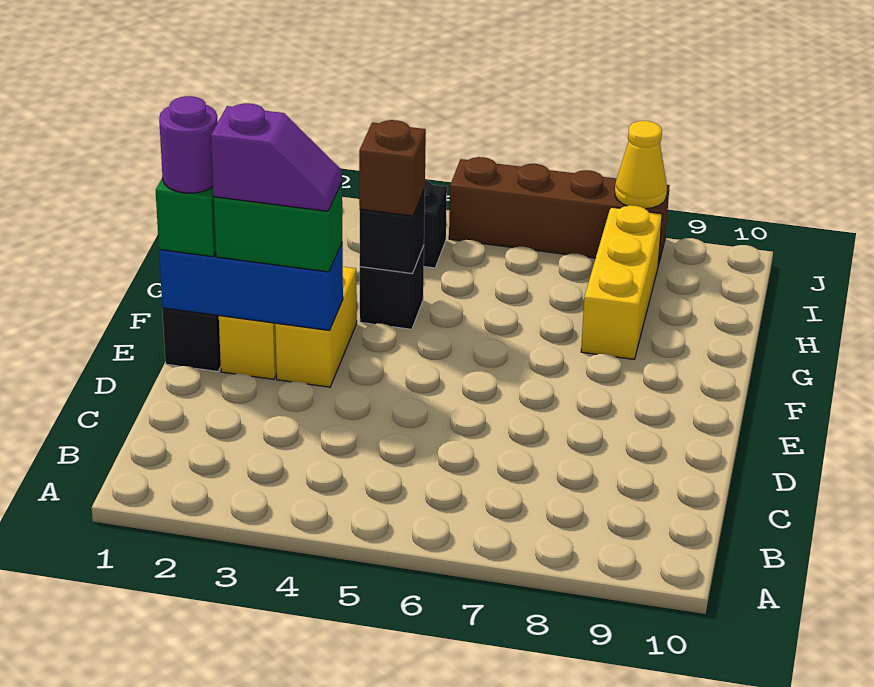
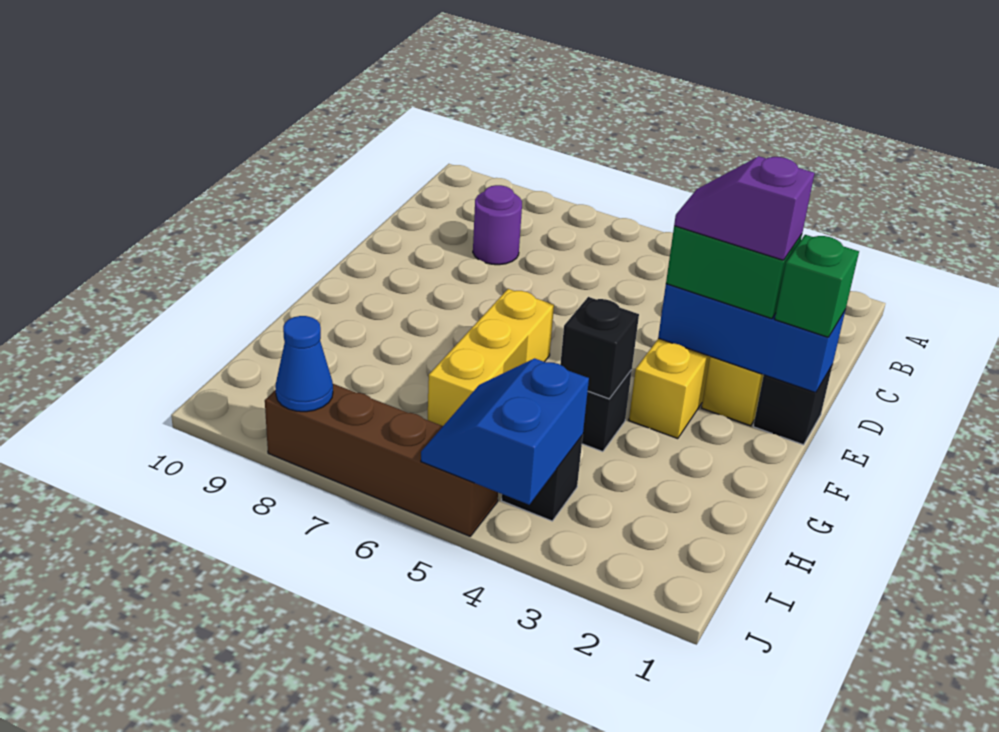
purple round brick E1 level 4 -> purple round brick C8 level 1
brown brick G4 level 3 -> none
yellow brick G8:I8 level 1 -> yellow brick F6:H6 level 1
none -> blue slope I4:J5 level 2 top 4
yellow cone J8 level 2 -> blue cone J8 level 2

